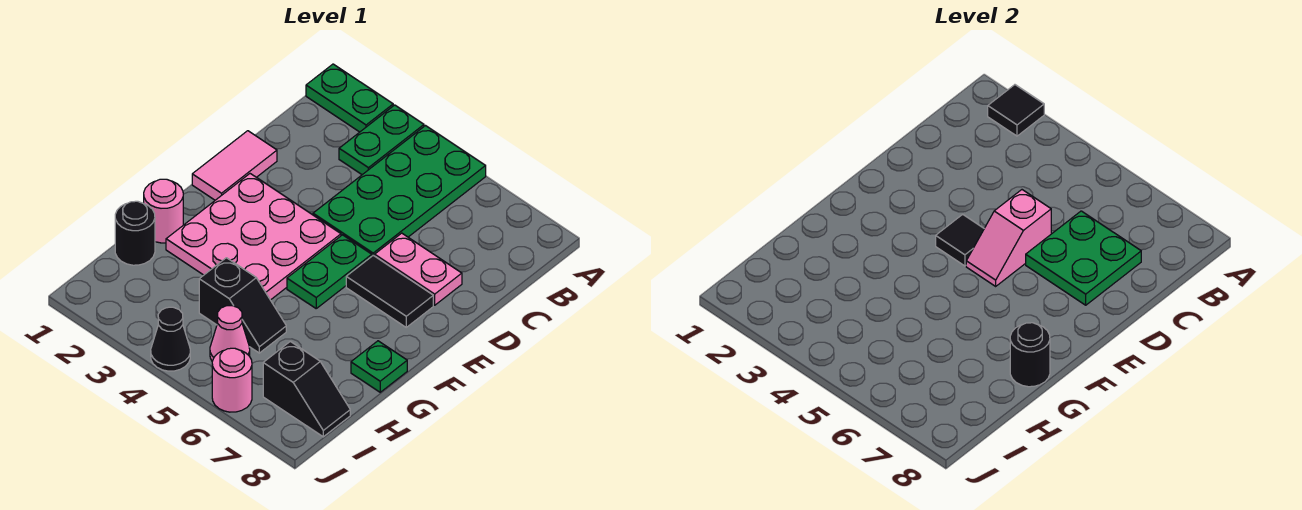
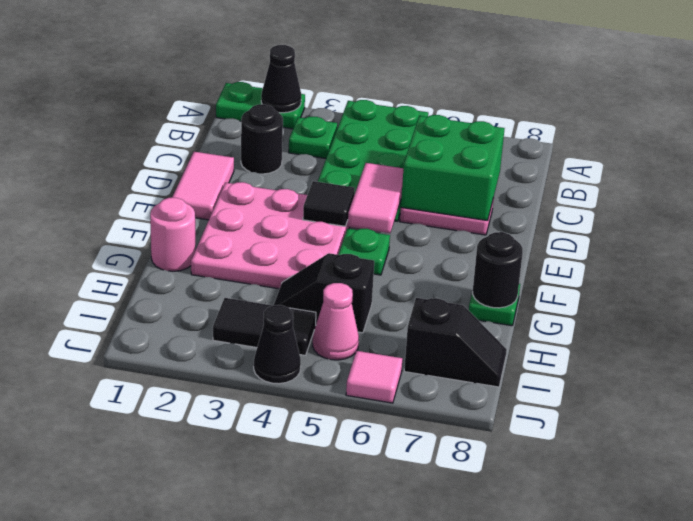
black tile A2 level 2 -> black cone A2 level 2
green plate A3:B3 level 1 -> green plate B3 level 1
green plate C6:D7 level 2 -> green brick C6:D7 level 2
pink slope D5:E5 level 2 top D -> pink tile D5:E5 level 2
green plate E5:F5 level 1 -> green plate F5 level 1
black tile E6:E7 level 1 -> black tile I3:I4 level 1
black round brick H1 level 1 -> black round brick C2 level 1
black slope H4:H5 level 1 top 4 -> black slope H4:H5 level 1 top 5
pink round brick J6 level 1 -> pink tile J6 level 1

